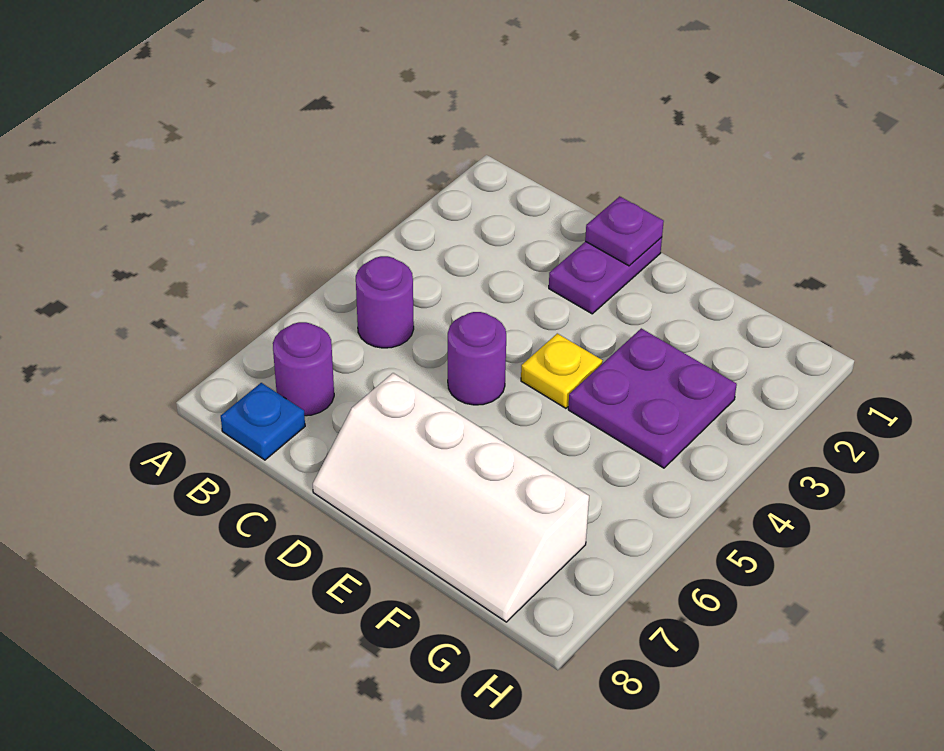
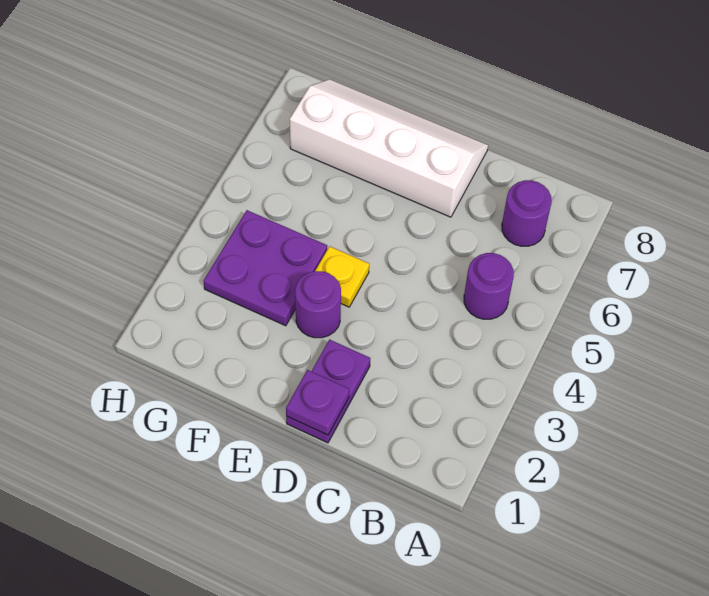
blue plate B8 level 1 -> none
purple round brick D5 level 1 -> purple round brick E3 level 1

